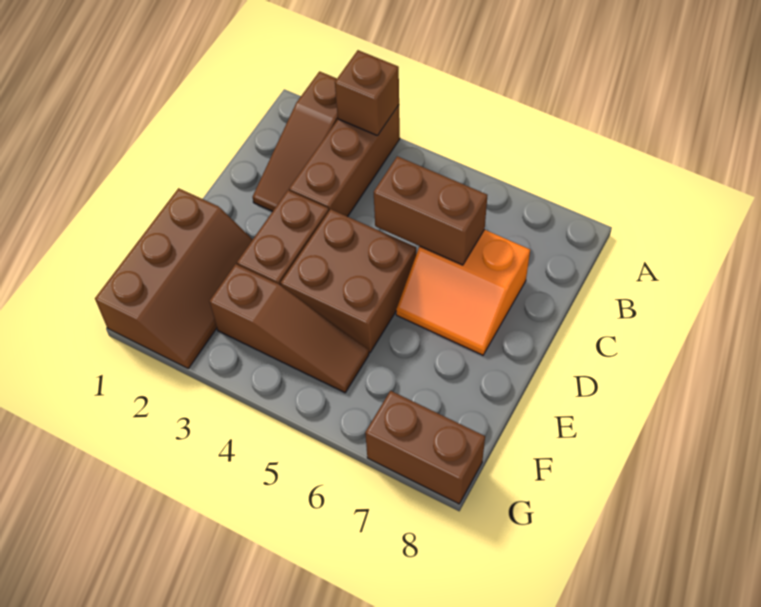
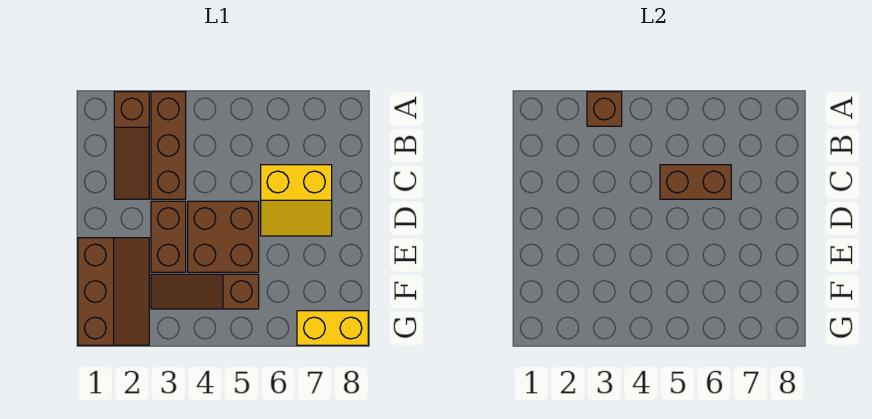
orange slope C6:D7 level 1 top C -> yellow slope C6:D7 level 1 top C
brown slope F3:F5 level 1 top 3 -> brown slope F3:F5 level 1 top 5
brown brick G7:G8 level 1 -> yellow brick G7:G8 level 1

